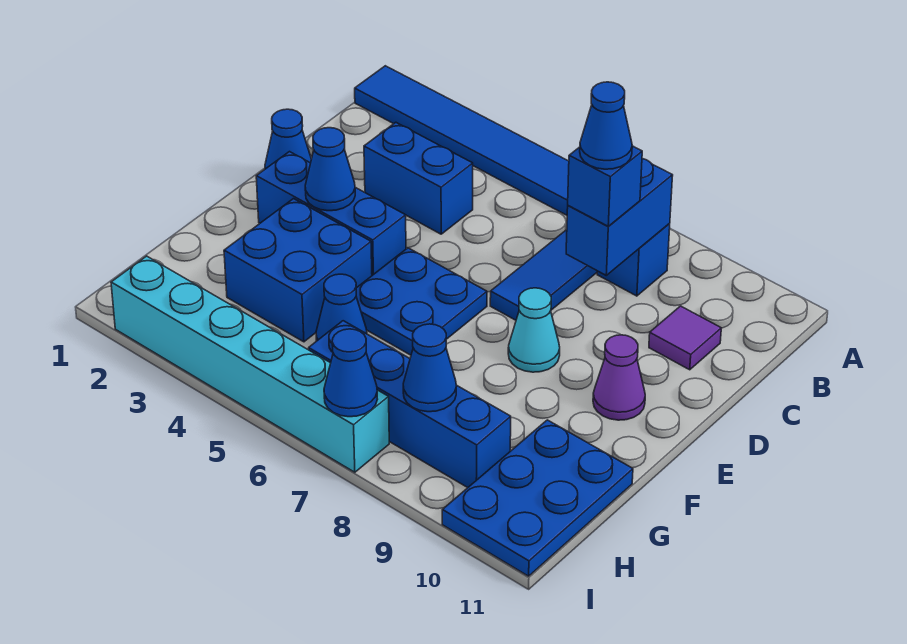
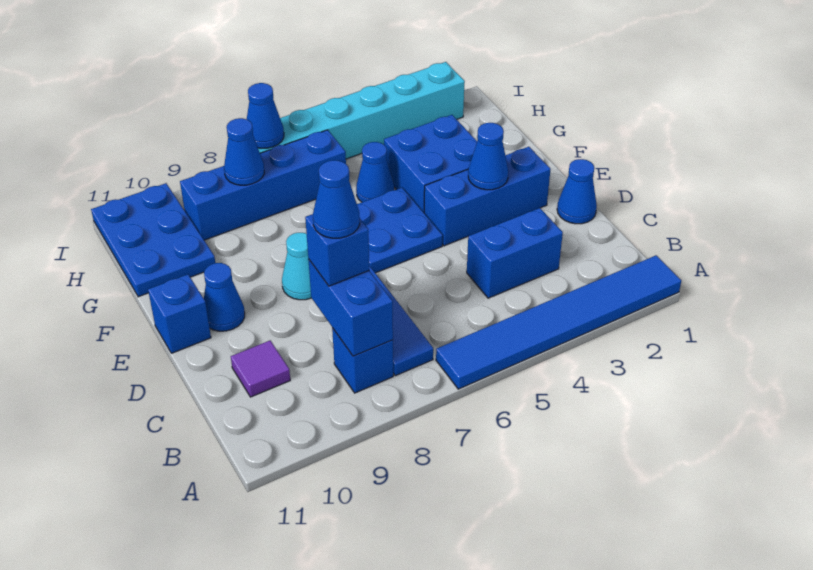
purple cone E10 level 1 -> blue cone E10 level 1
none -> blue brick E11 level 1

